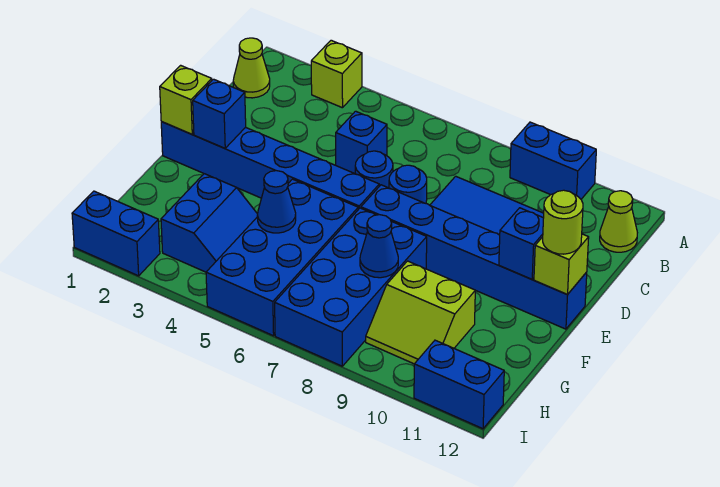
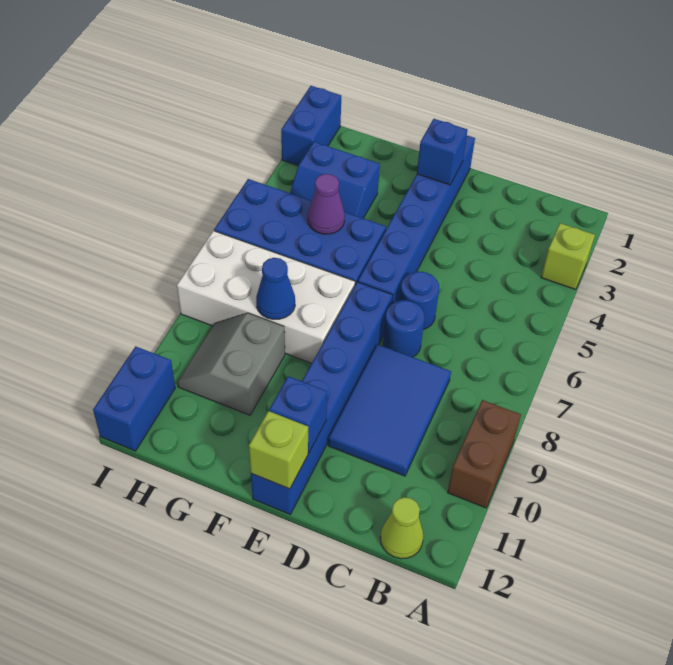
blue brick A9:A10 level 1 -> brown brick A9:A10 level 1
lime cone B1 level 1 -> none
blue brick C5 level 1 -> none
lime brick E1 level 2 -> none
lime round brick E12 level 3 -> none
blue brick F7:I8 level 1 -> white brick F7:I8 level 1
blue cone G5 level 2 -> purple cone G5 level 2
lime slope G9:H10 level 1 top G -> grey slope G9:H10 level 1 top G

